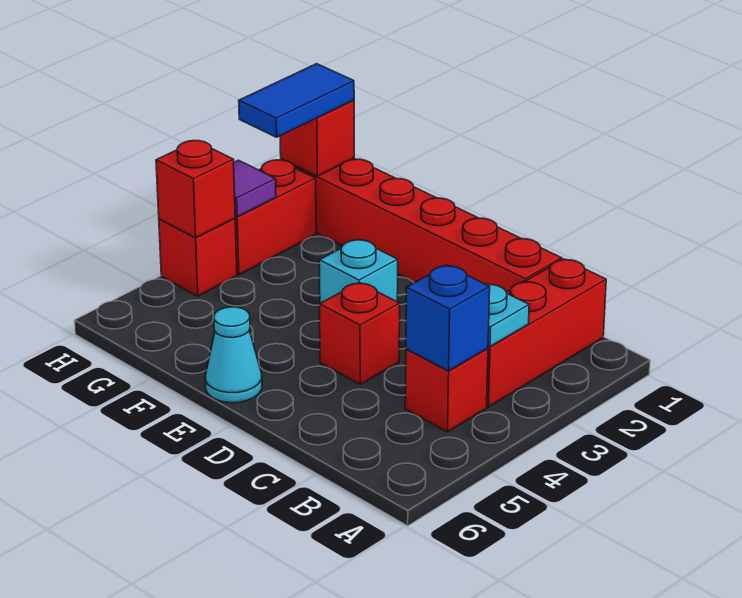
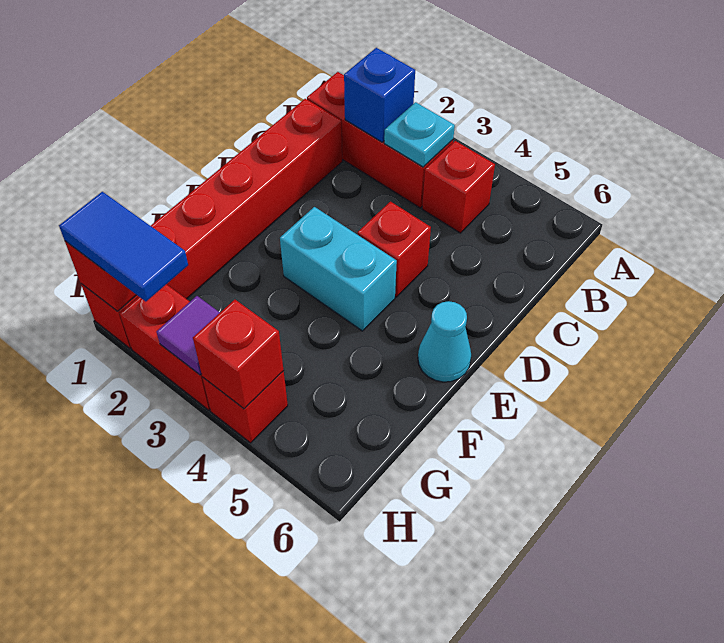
blue brick B4 level 2 -> blue brick B2 level 2
cyan brick E3 level 1 -> cyan brick E3:E4 level 1

